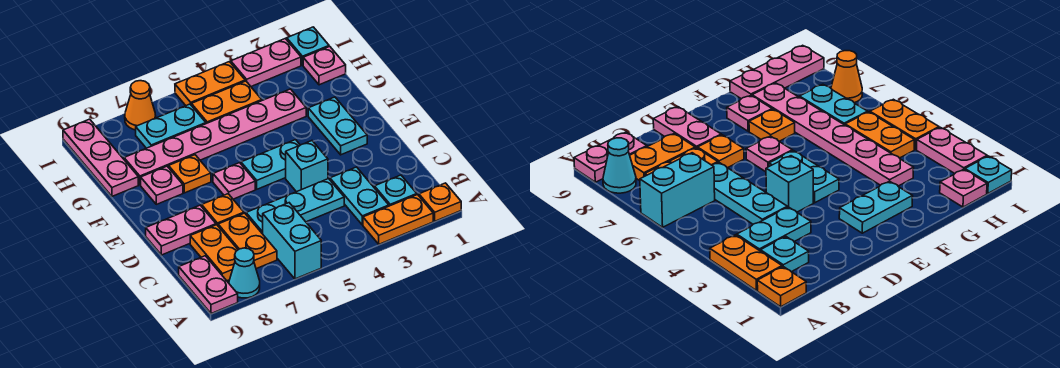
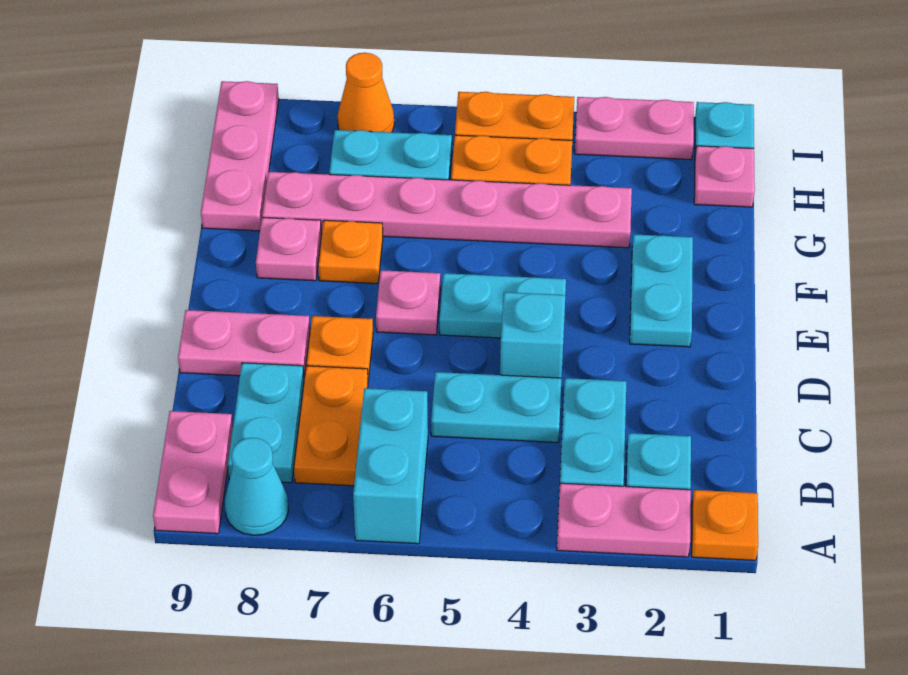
orange plate A2:A3 level 1 -> pink plate A2:A3 level 1
orange plate B8:C8 level 1 -> cyan plate B8:C8 level 1
cyan plate C4:C6 level 1 -> cyan plate C4:C5 level 1

